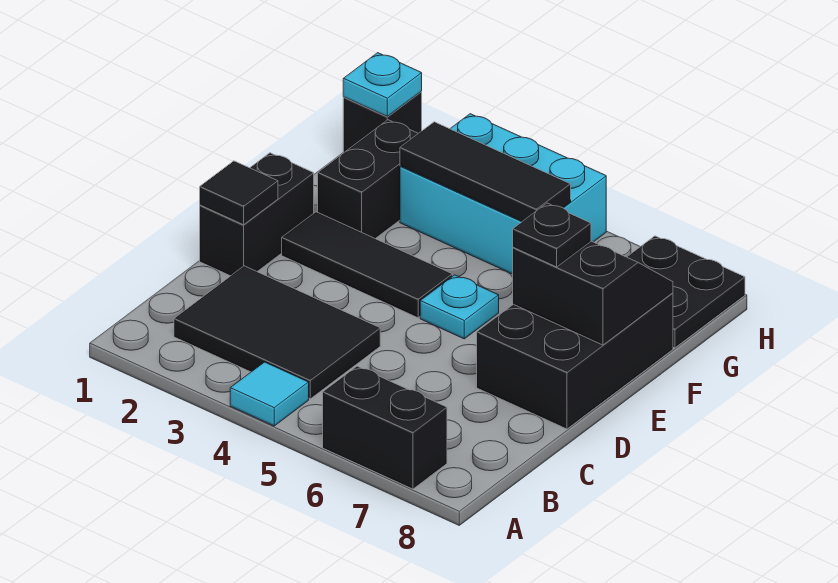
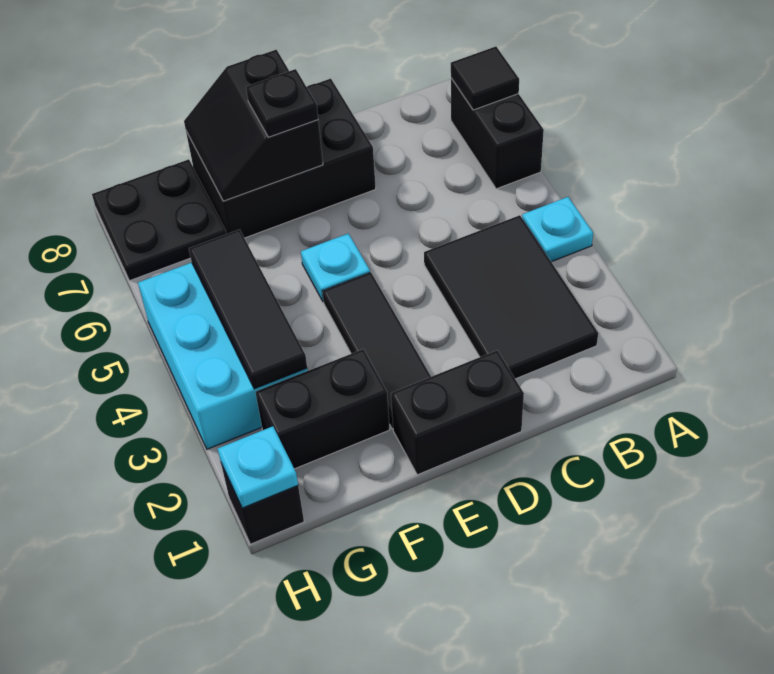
cyan tile A4 level 1 -> cyan plate A4 level 1
black tile D1 level 2 -> black tile A7 level 2

